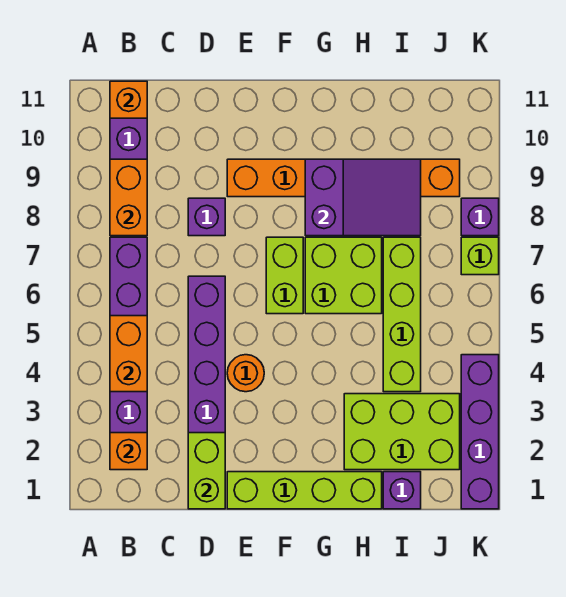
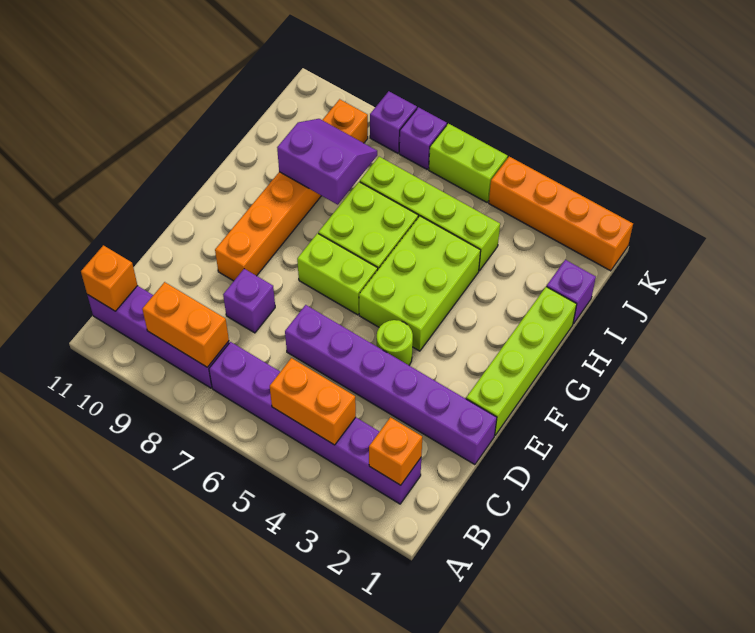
lime brick D1:D2 level 2 -> lime brick K5:K6 level 1
orange round brick E4 level 1 -> lime round brick E4 level 1
purple slope G8:I9 level 2 top G -> purple slope H8:I9 level 2 top H
lime brick H2:J3 level 1 -> lime brick F4:H5 level 1
purple brick K1:K4 level 1 -> orange brick K1:K4 level 1
lime brick K7 level 1 -> purple brick K7 level 1

